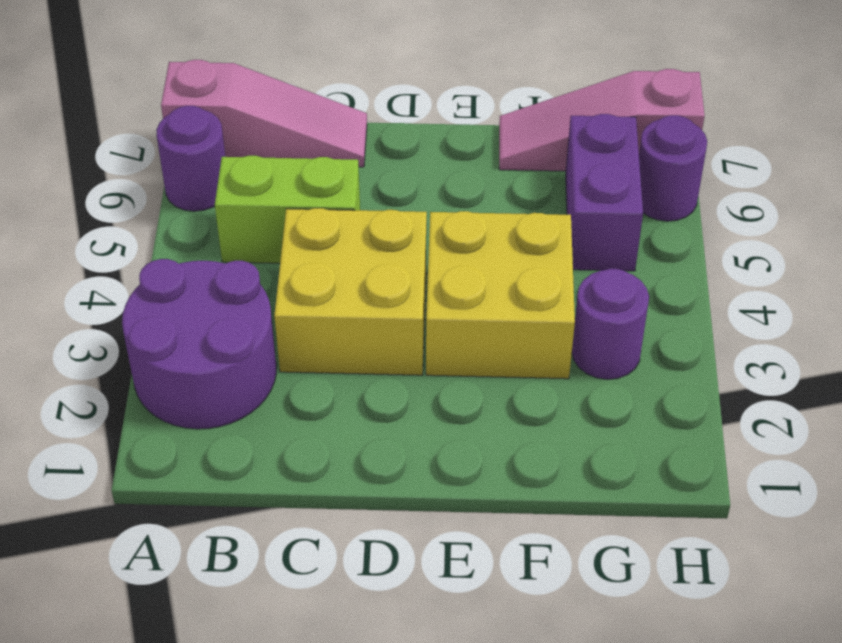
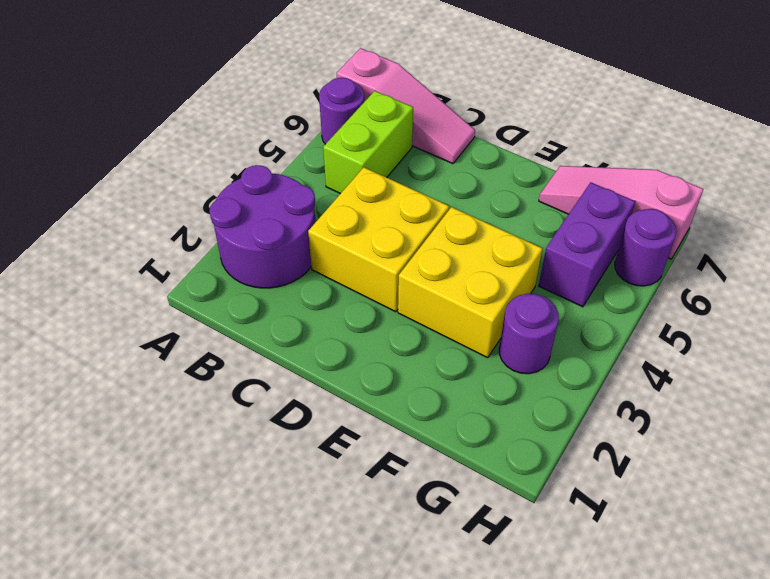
lime brick B5:C5 level 1 -> lime brick B5:B6 level 1

